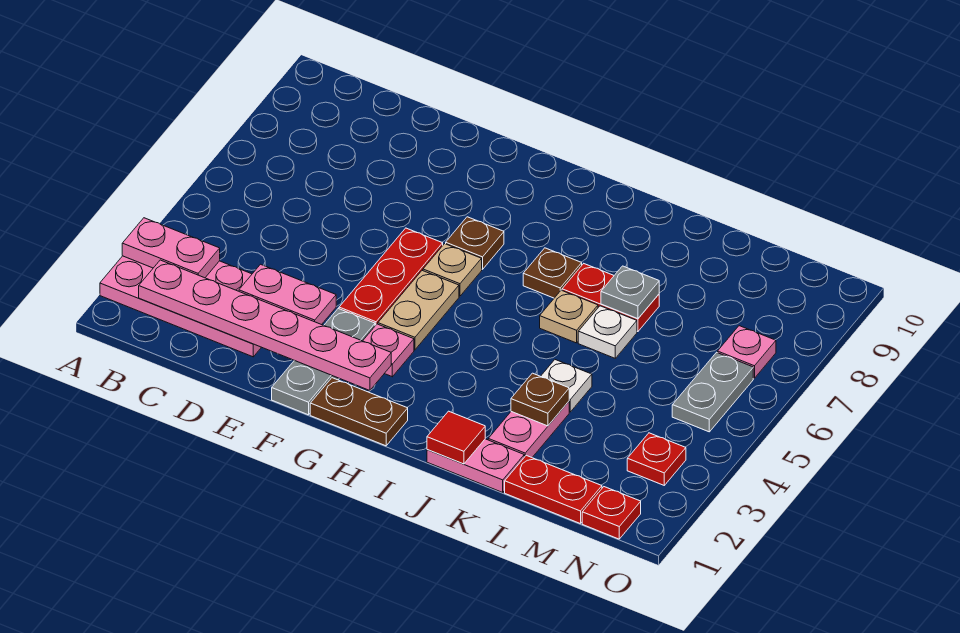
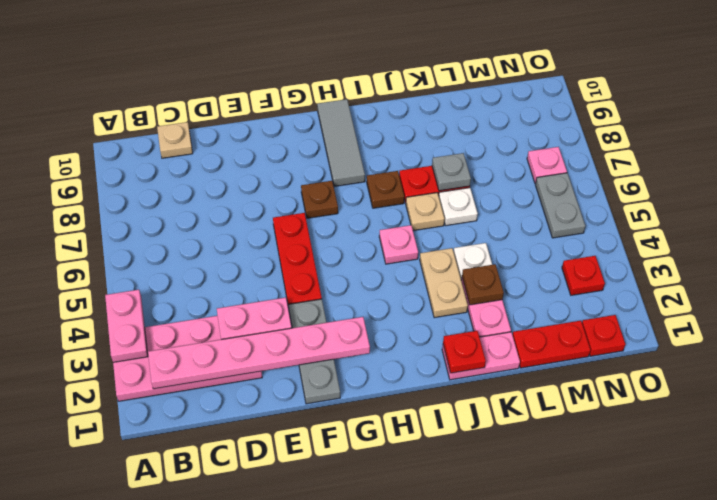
pink plate A3:B3 level 2 -> pink plate A3:A4 level 2
brown plate G1:H1 level 1 -> none
pink plate G3 level 1 -> pink plate I5 level 1
tan plate G4:G5 level 1 -> tan plate J3:J4 level 1
tan plate G6 level 1 -> tan plate C10 level 1
none -> grey tile H8:H10 level 1
red tile J1 level 2 -> red plate J1 level 2

